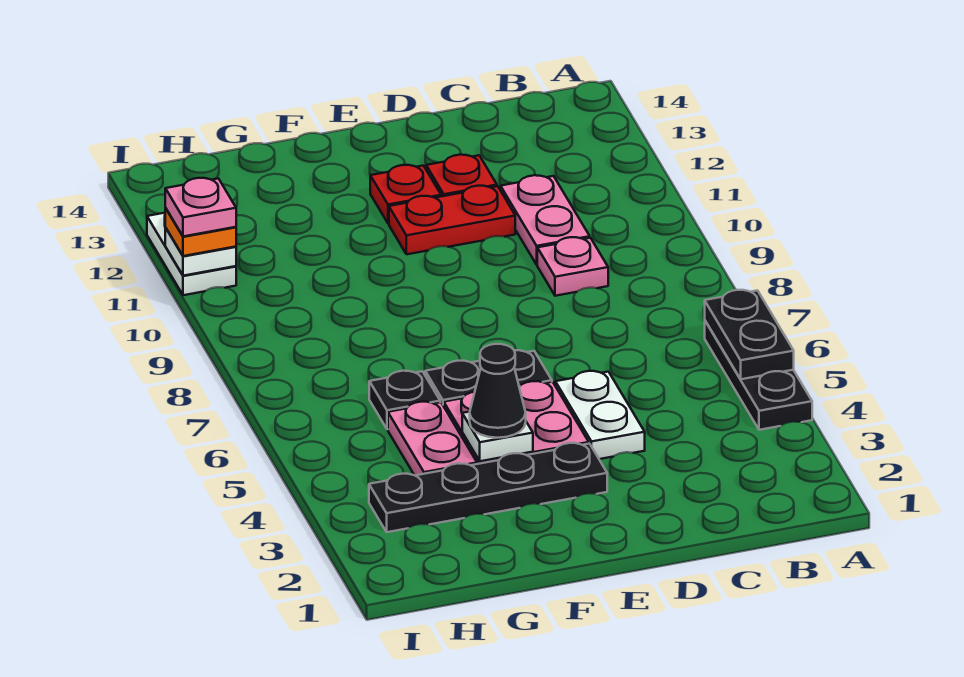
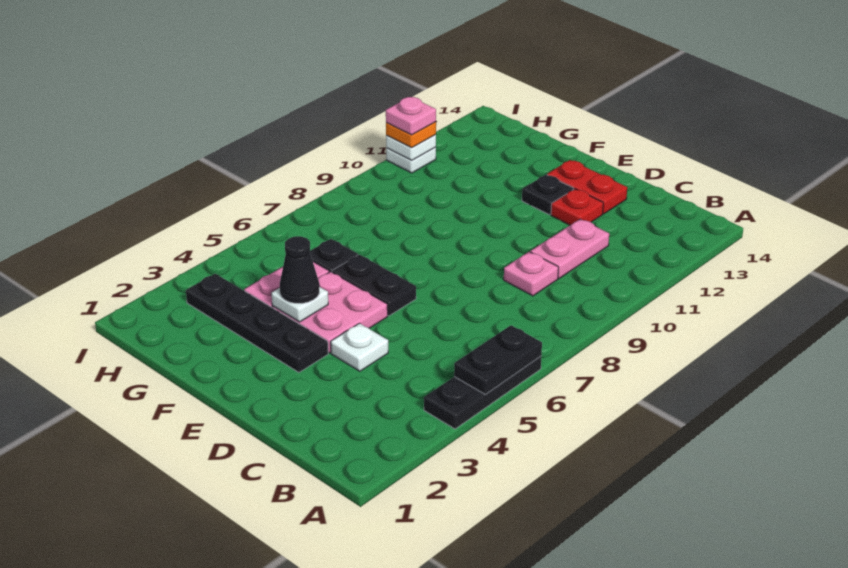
white plate D4:D5 level 1 -> white plate D4 level 1
red plate D11:E11 level 1 -> red plate D13:E13 level 1
red plate E12 level 1 -> black plate E12 level 1
white plate I11:I12 level 1 -> white plate I11 level 1

